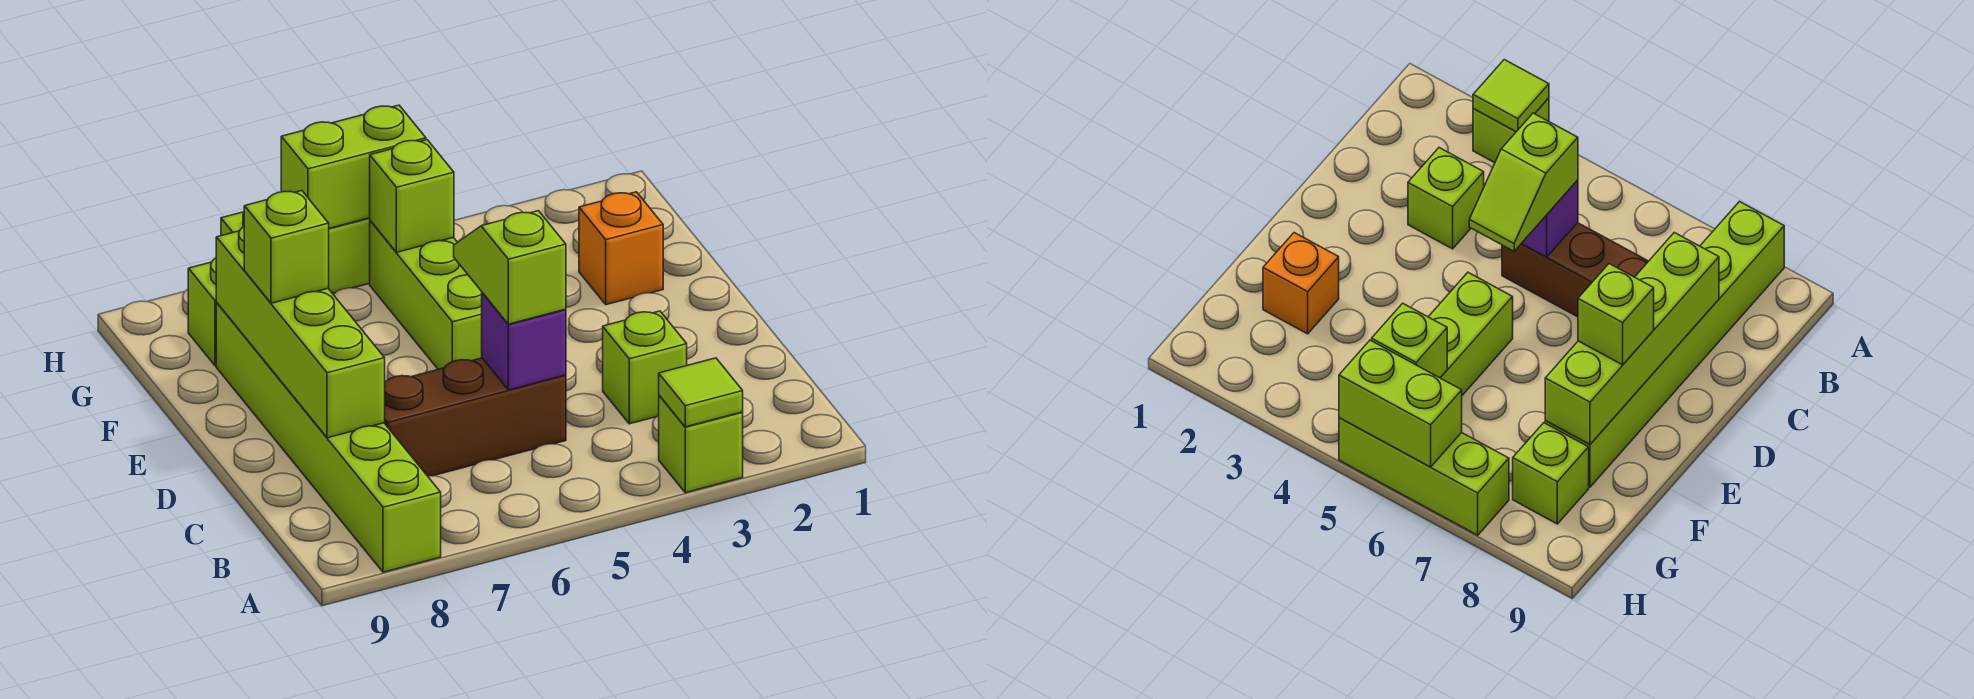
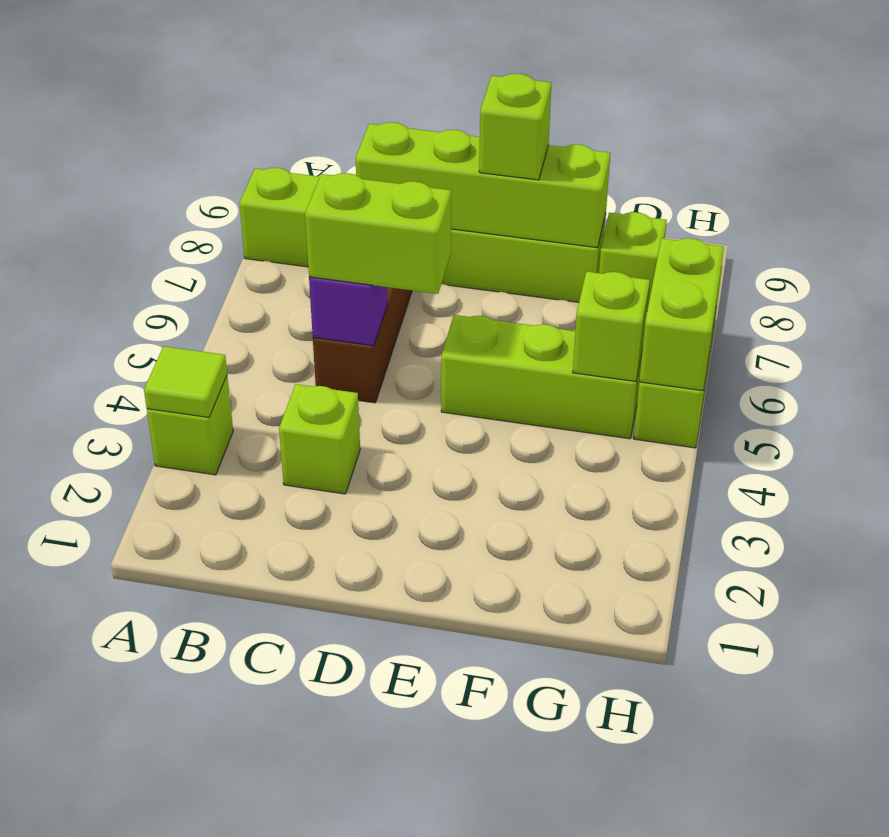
lime slope C5:D5 level 3 top C -> lime brick C5:D5 level 3
orange brick F2 level 1 -> none

